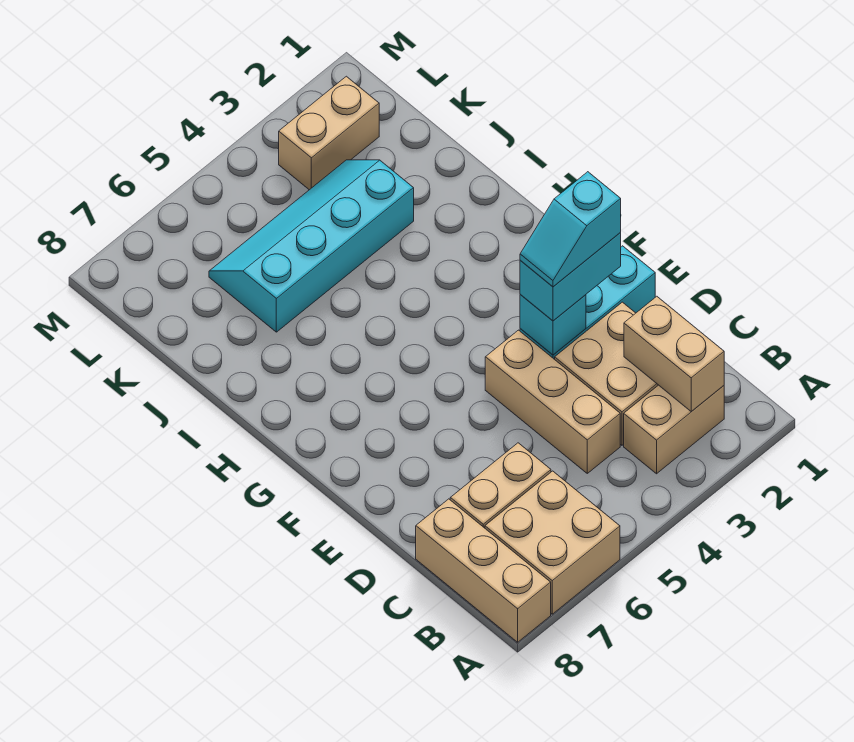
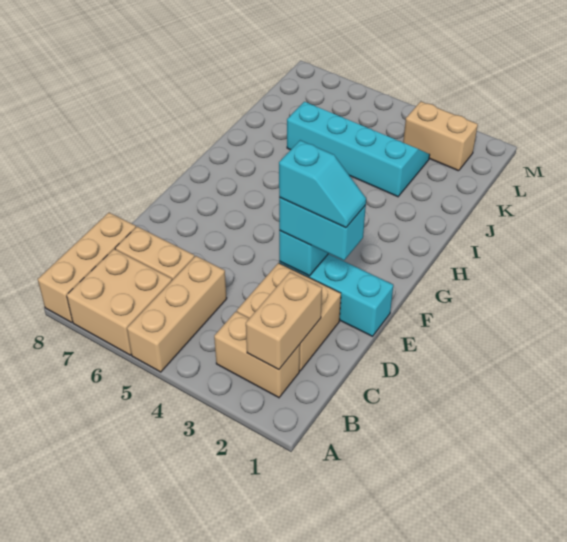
tan brick C4:E4 level 1 -> tan brick A5:C5 level 1
cyan slope E2:E3 level 4 top 2 -> cyan slope E2:E3 level 4 top 3

